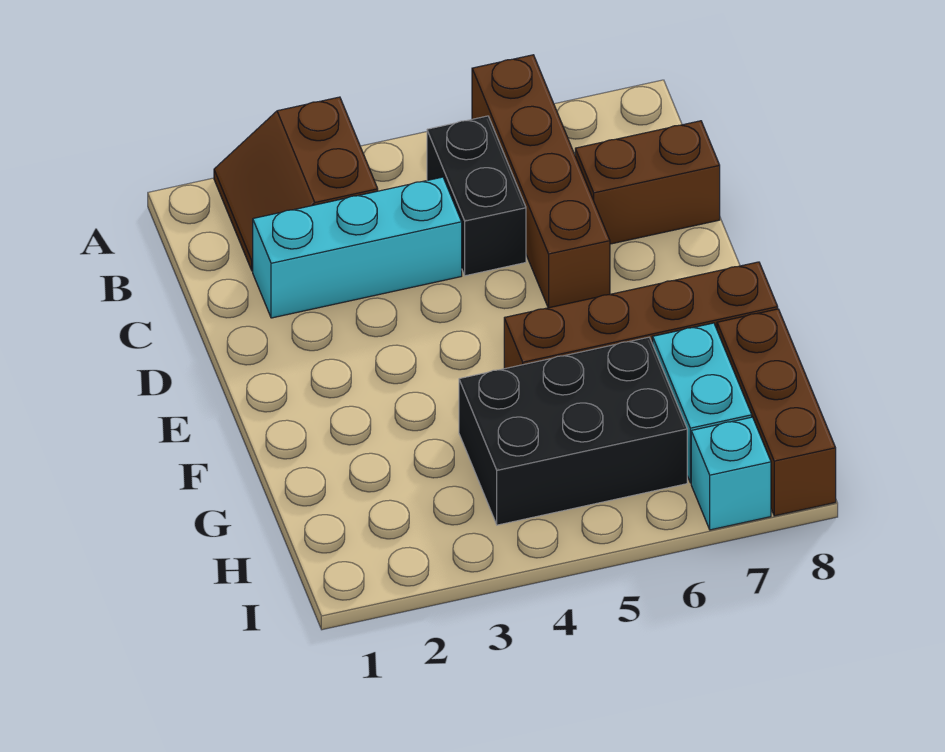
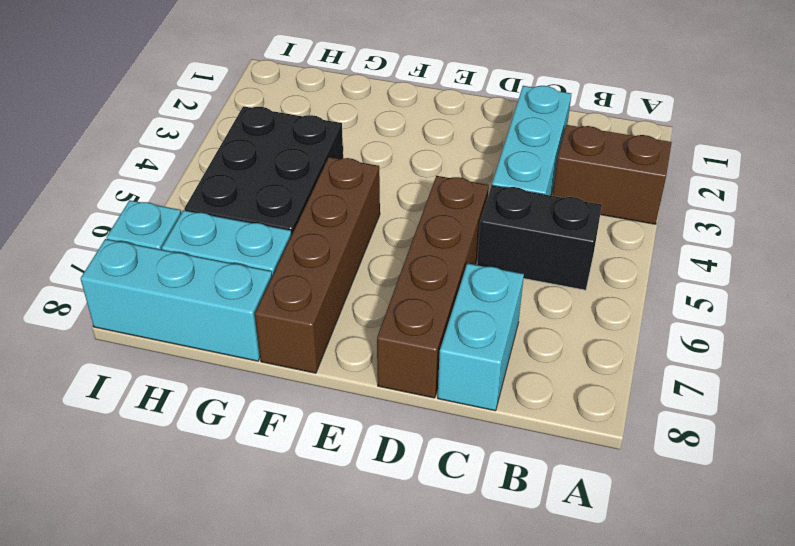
brown brick A6:D6 level 1 -> brown brick D5:D8 level 1
brown brick C7:C8 level 1 -> cyan brick C7:C8 level 1
brown brick G8:I8 level 1 -> cyan brick G8:I8 level 1

